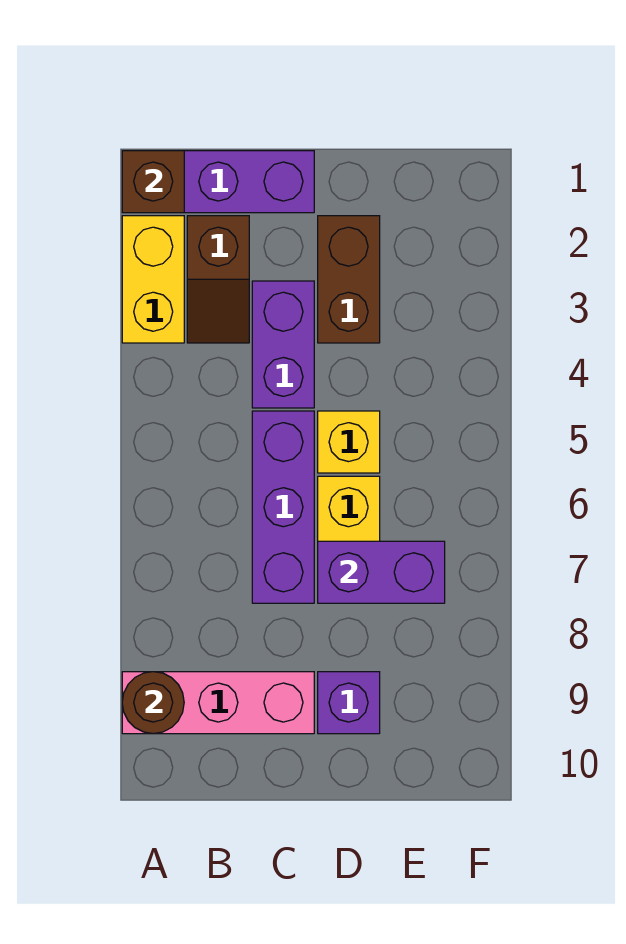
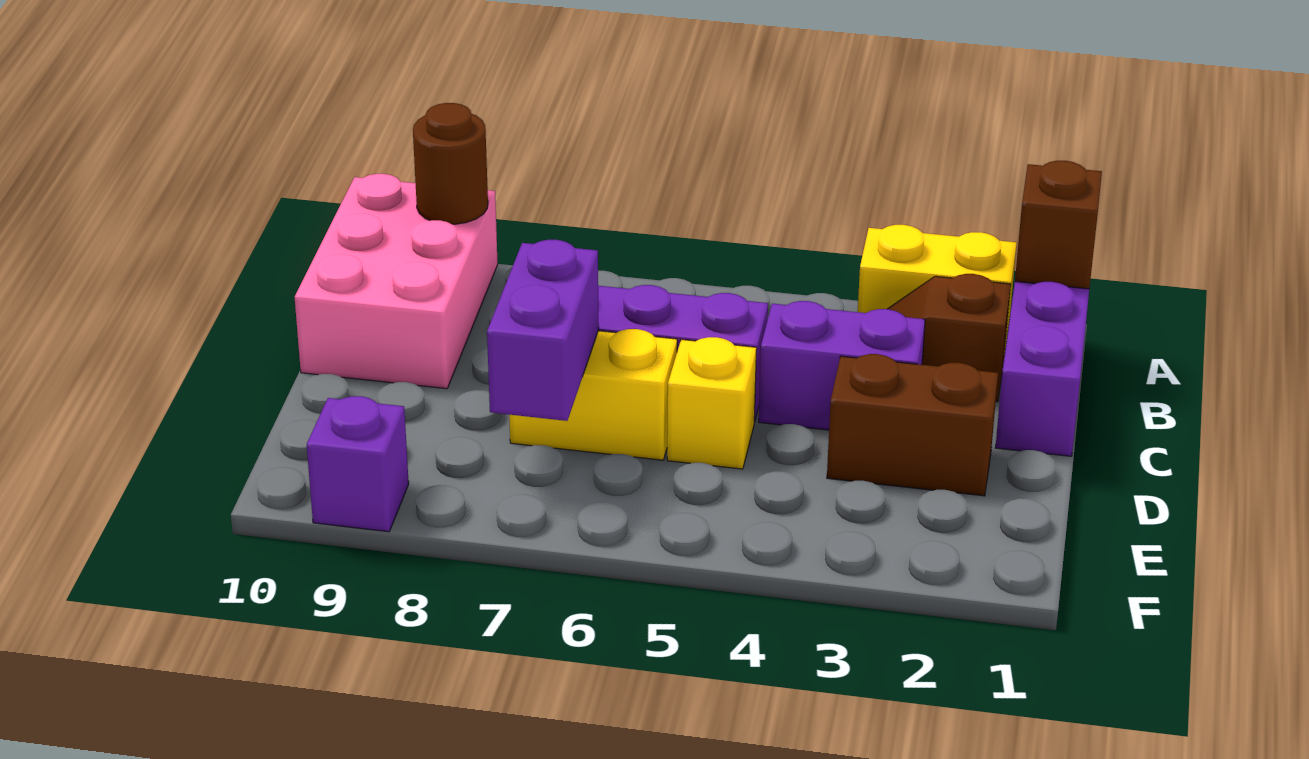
pink brick A9:C9 level 1 -> pink brick A9:C10 level 1
purple brick D9 level 1 -> purple brick F9 level 1

